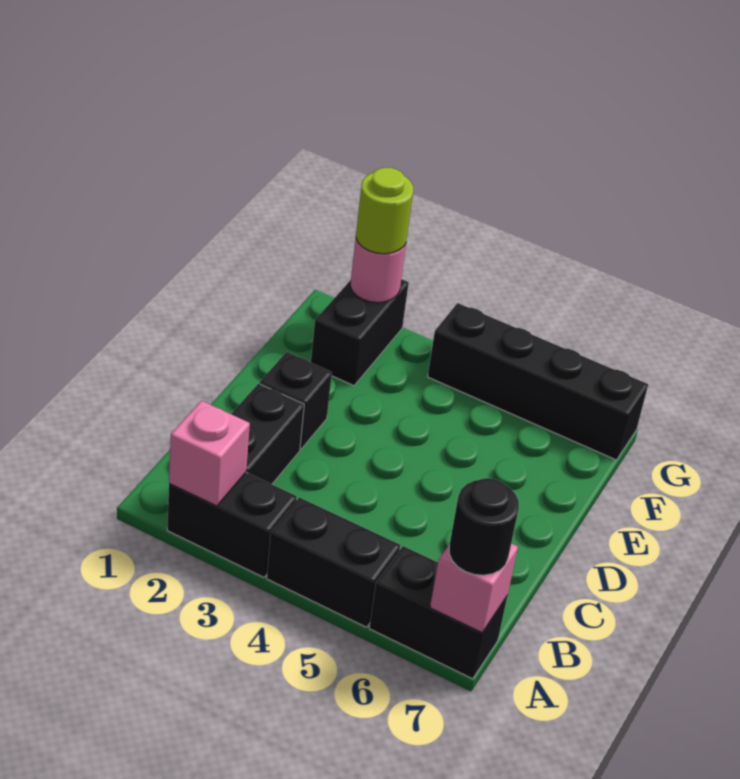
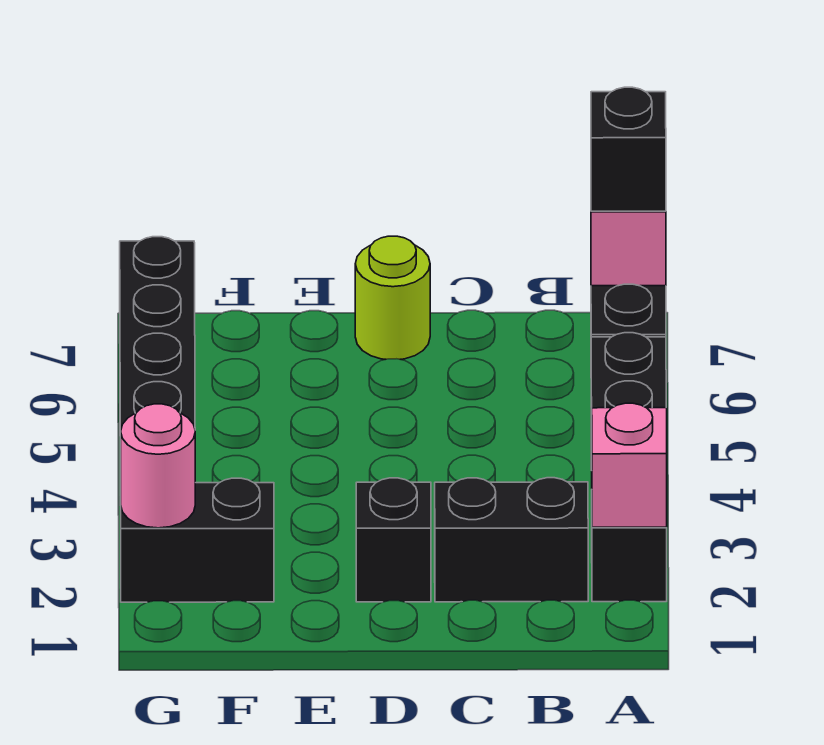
black round brick A7 level 3 -> black brick A7 level 3
lime round brick G2 level 3 -> lime round brick D7 level 1

